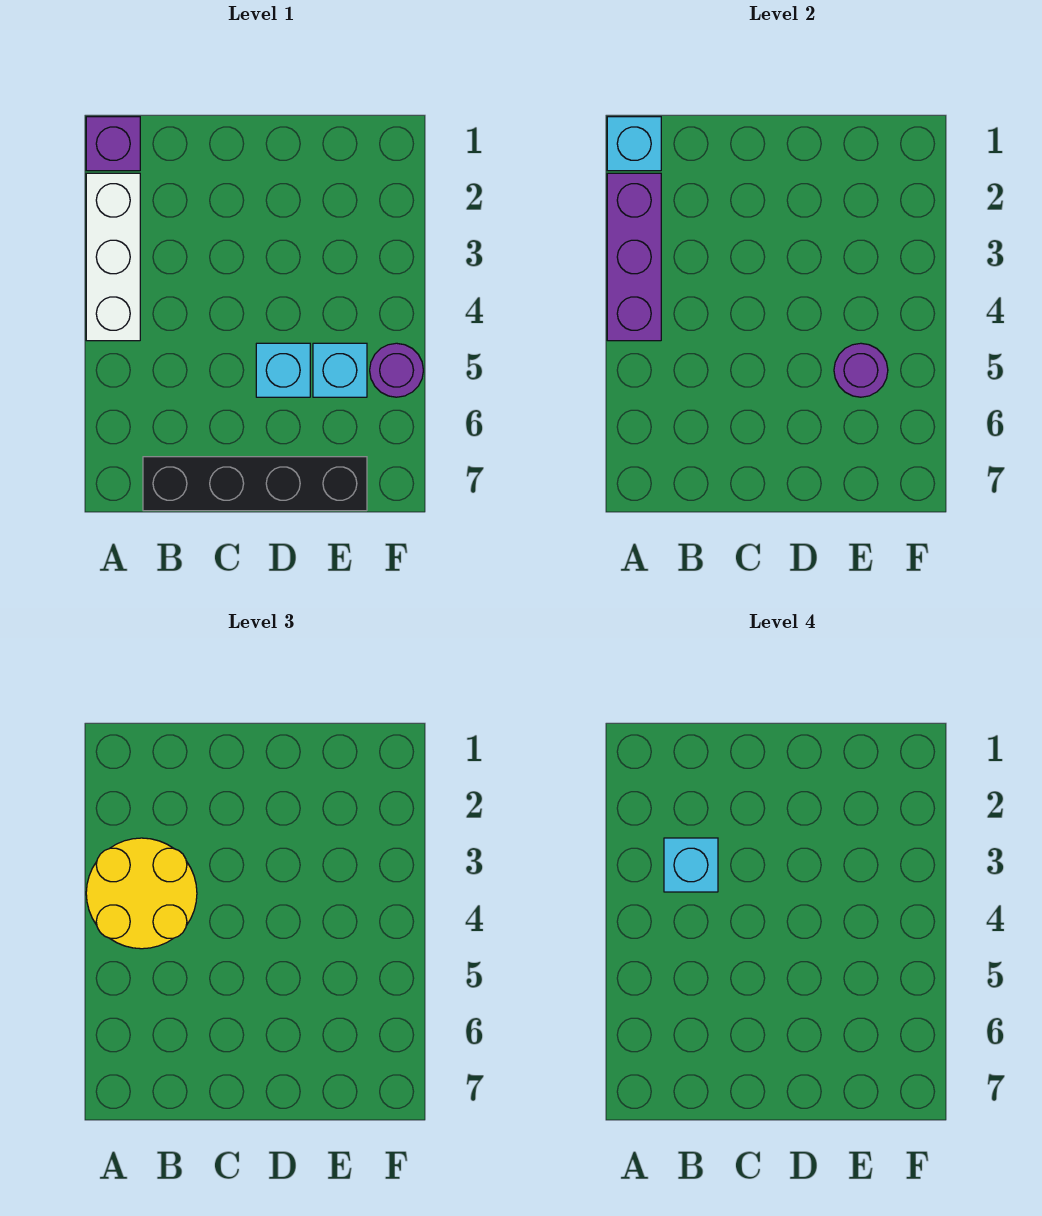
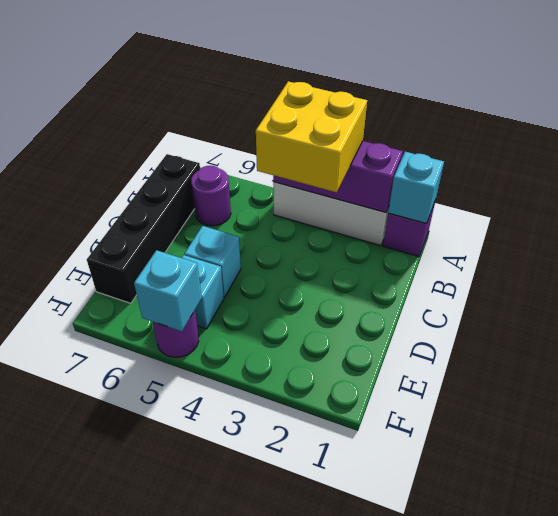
yellow round brick A3:B4 level 3 -> yellow brick A3:B4 level 3
cyan brick B3 level 4 -> cyan brick F5 level 2
purple round brick E5 level 2 -> purple round brick B6 level 1

